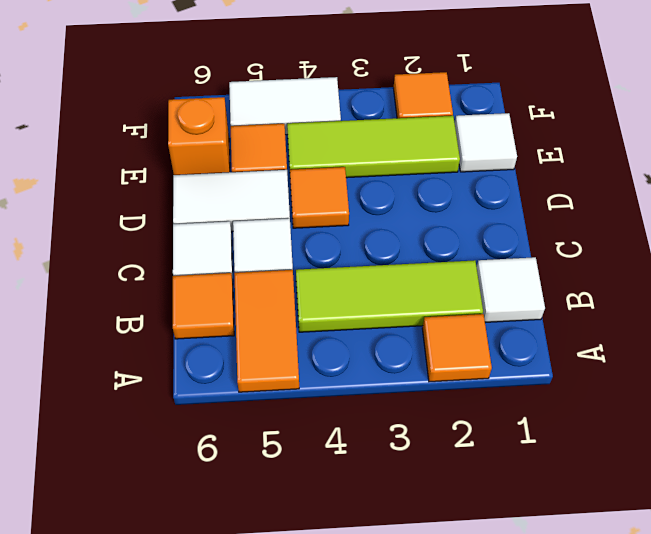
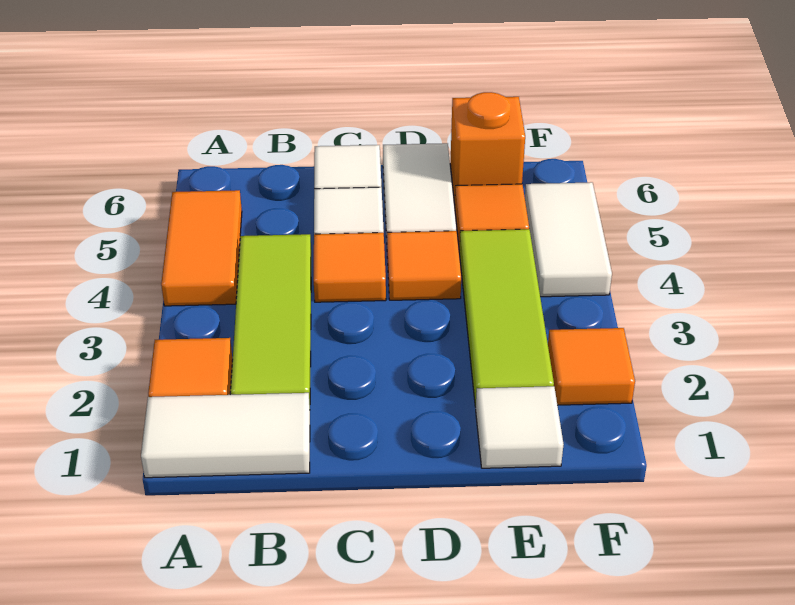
orange tile A5:B5 level 1 -> orange tile A4:A5 level 1
white tile B1 level 1 -> white tile A1:B1 level 1
orange tile B6 level 1 -> orange tile C4 level 1

